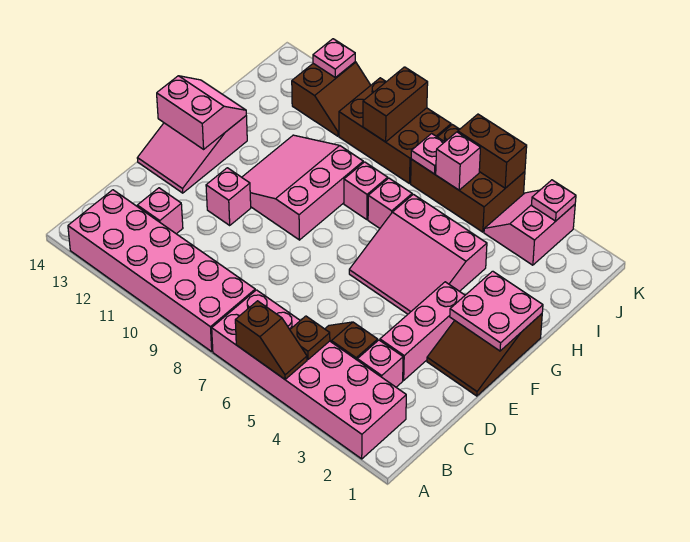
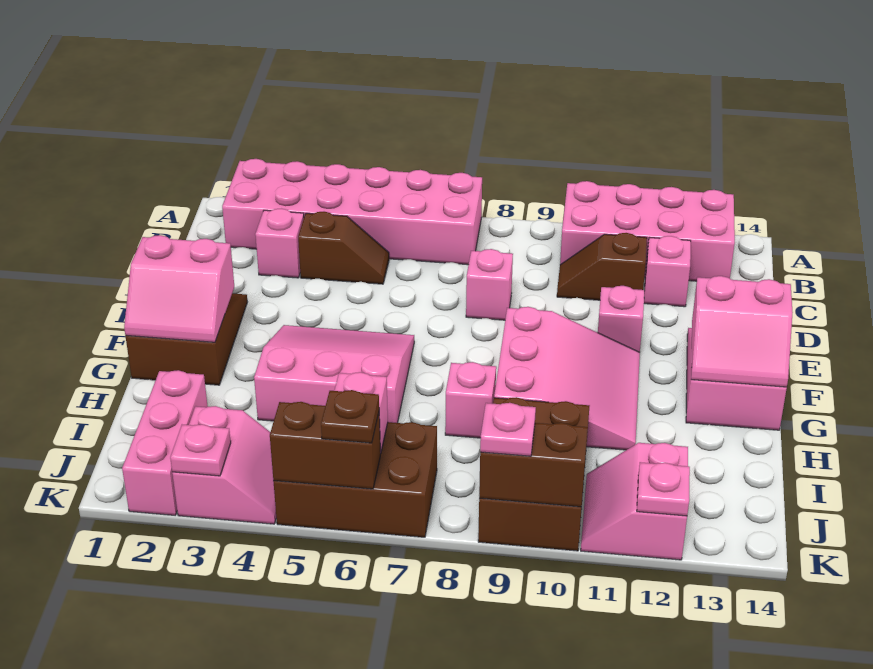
brown slope A5:A6 level 2 top 6 -> brown slope C10:C11 level 1 top 11
pink brick A8:B13 level 1 -> pink brick A10:B13 level 1
brown plate B5 level 2 -> brown plate K6 level 3
pink brick D3:F3 level 1 -> pink brick I2:K2 level 1
pink plate F1:G2 level 2 -> pink slope F1:G2 level 2 top F
pink brick H7 level 1 -> pink brick D8 level 1
pink plate J7 level 2 -> pink plate K9 level 3
brown brick J8:K10 level 1 -> brown brick I9:K10 level 1
brown brick J9:K9 level 2 -> brown brick K9:K10 level 2
brown slope J11:K12 level 1 top 12 -> pink slope J11:K12 level 1 top 12

